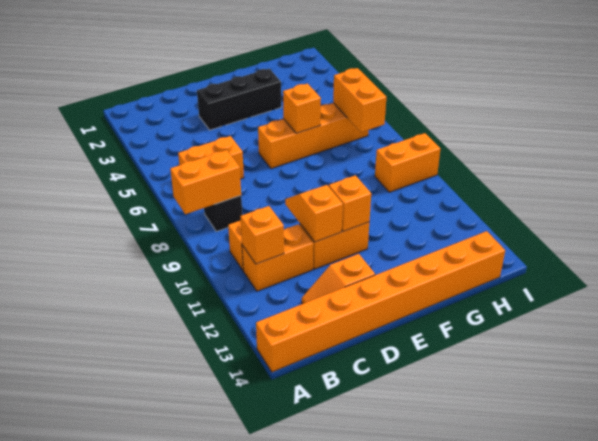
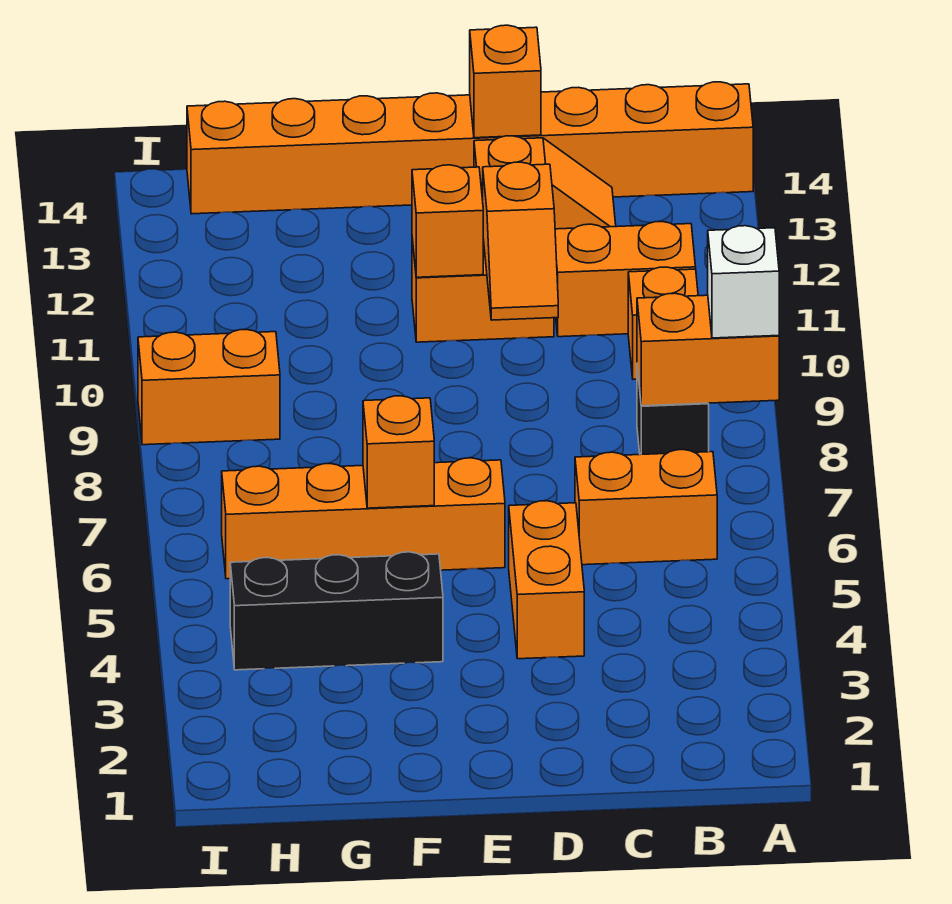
none -> white brick A8 level 3
orange brick B11 level 2 -> orange brick D14 level 2
black brick D3:F3 level 1 -> black brick F4:H4 level 1
orange brick H6:H7 level 2 -> orange brick D4:D5 level 1

